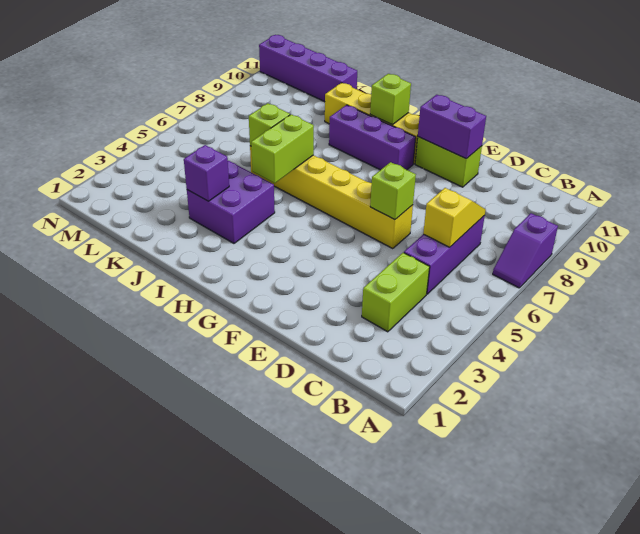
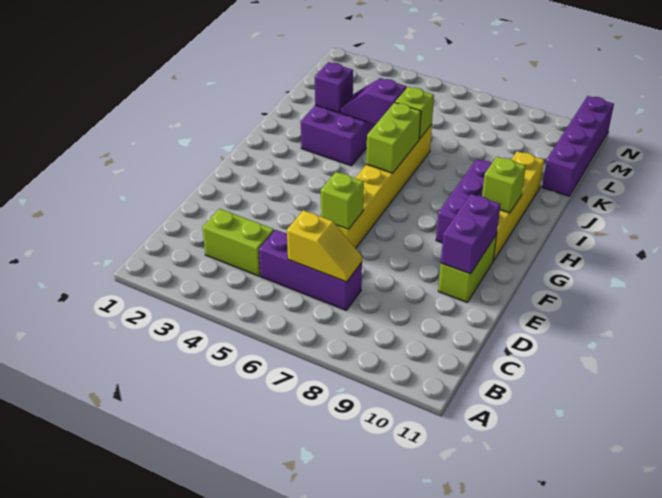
purple slope A7:A8 level 1 top 8 -> purple slope J4:J5 level 2 top 5
lime brick I5:I6 level 2 -> lime brick H6:I6 level 2

